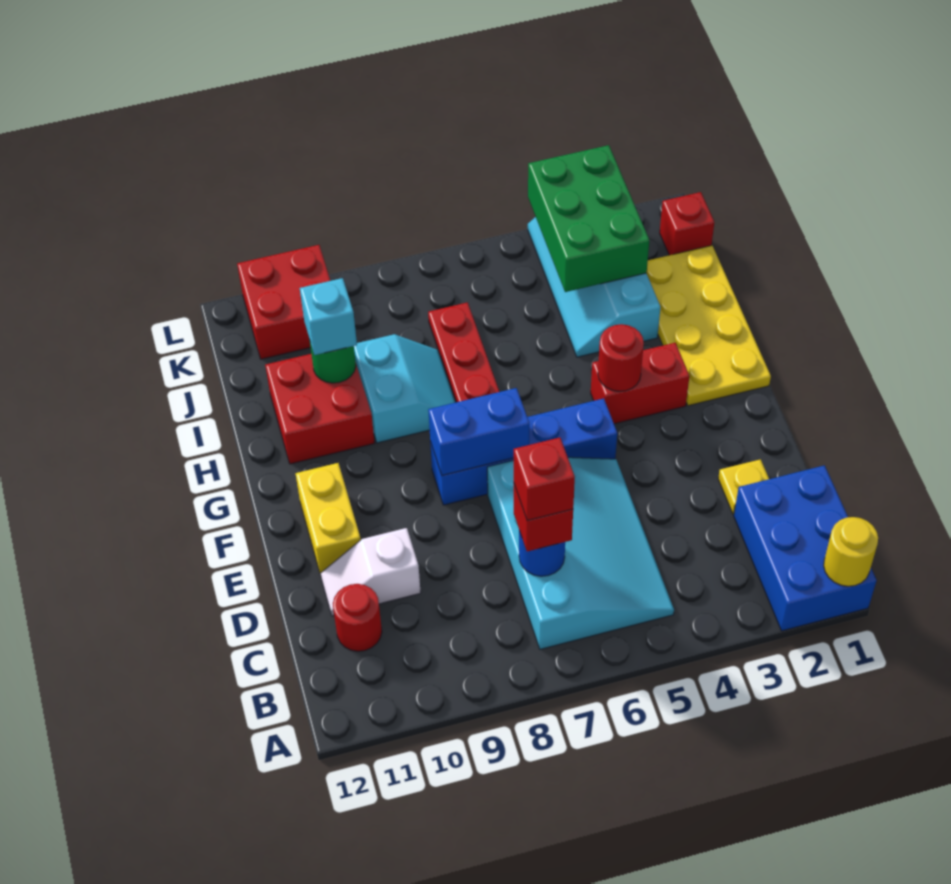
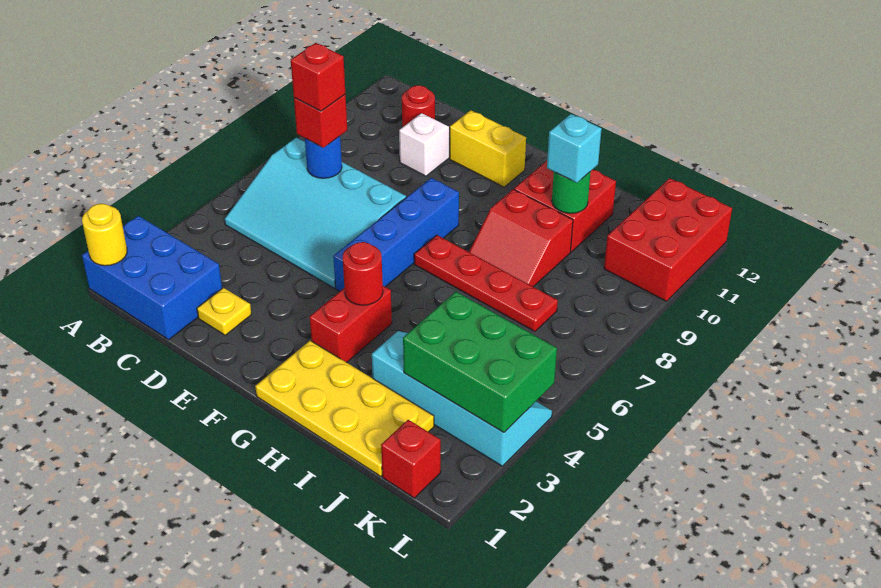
blue brick F7:F8 level 2 -> none
cyan slope H8:I9 level 1 top 9 -> red slope H8:I9 level 1 top 9
red brick K10:L11 level 1 -> red brick K10:L12 level 1

